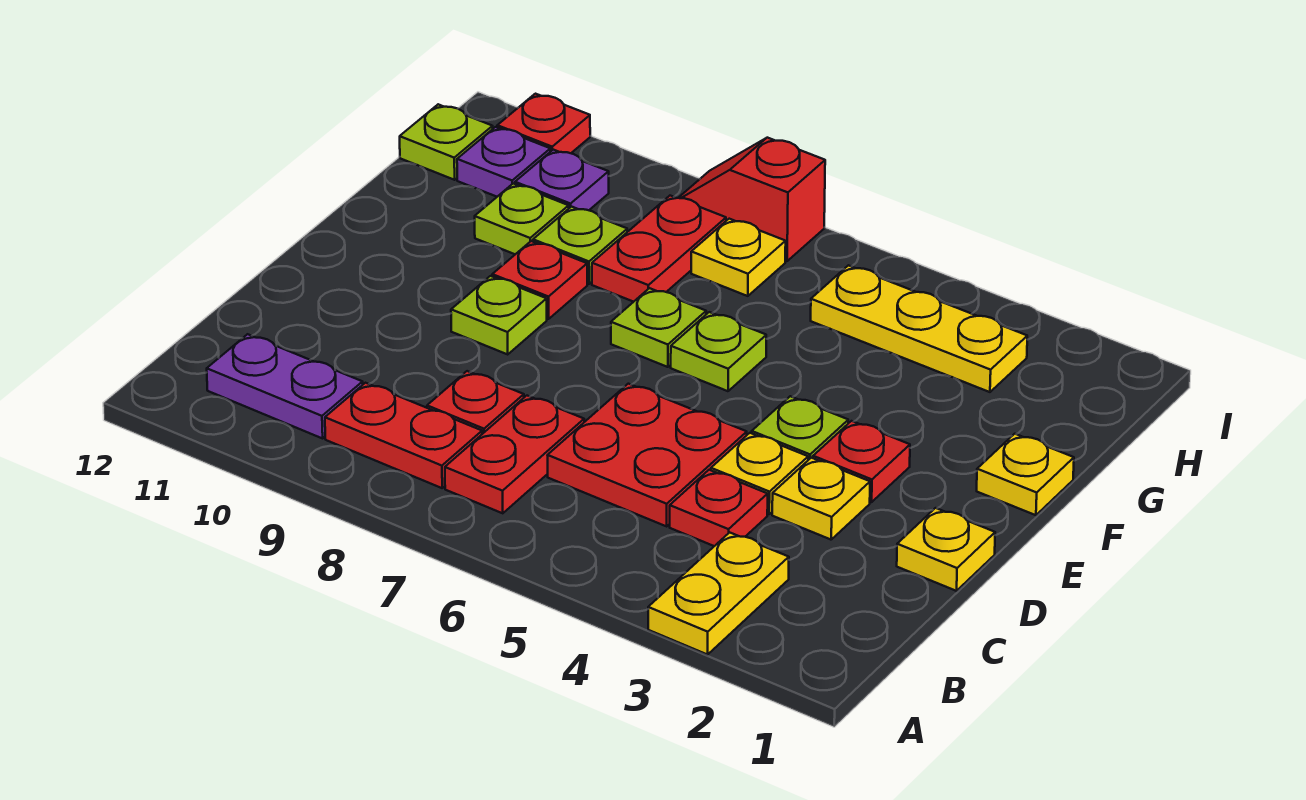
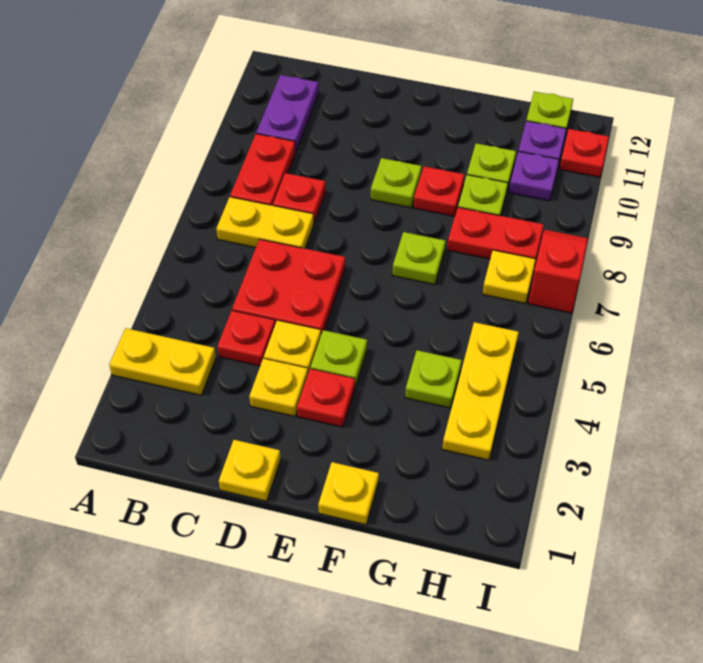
red plate B7:C7 level 1 -> yellow plate B7:C7 level 1
lime plate F6 level 1 -> lime plate G4 level 1

